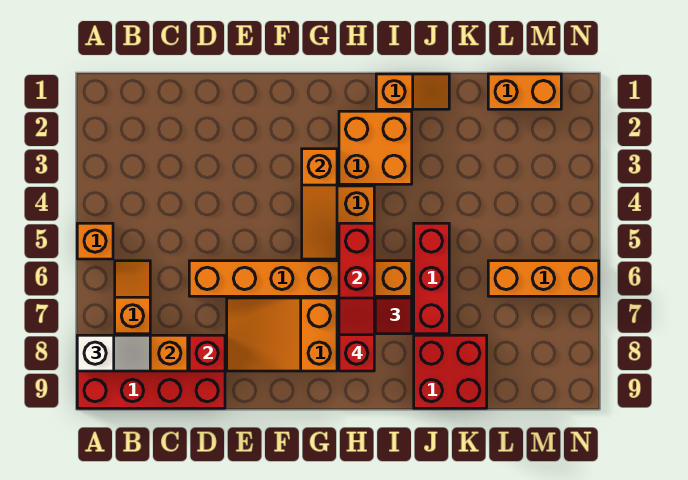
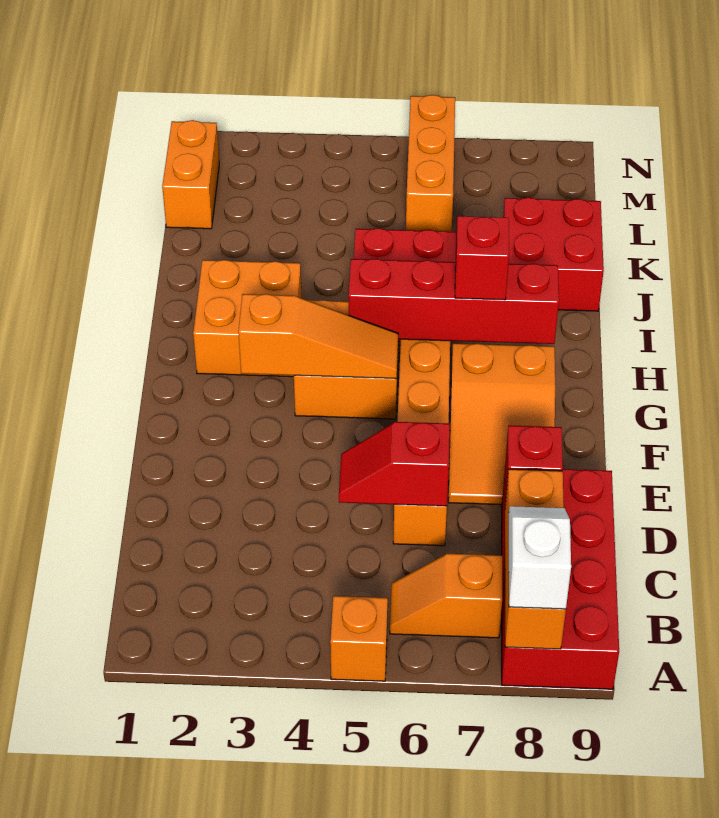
red slope H7:H8 level 4 top 8 -> red slope D5:D6 level 2 top 6
orange slope I1:J1 level 1 top I -> none

